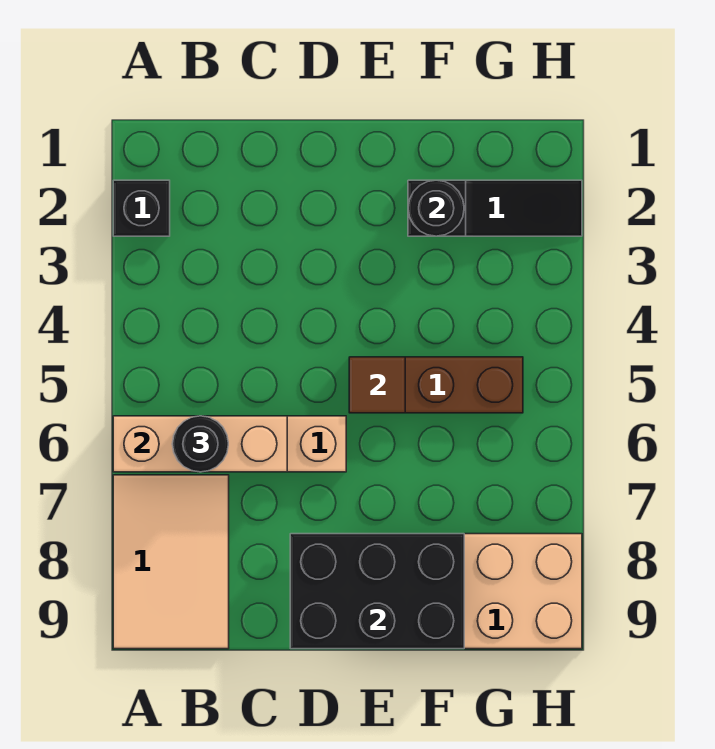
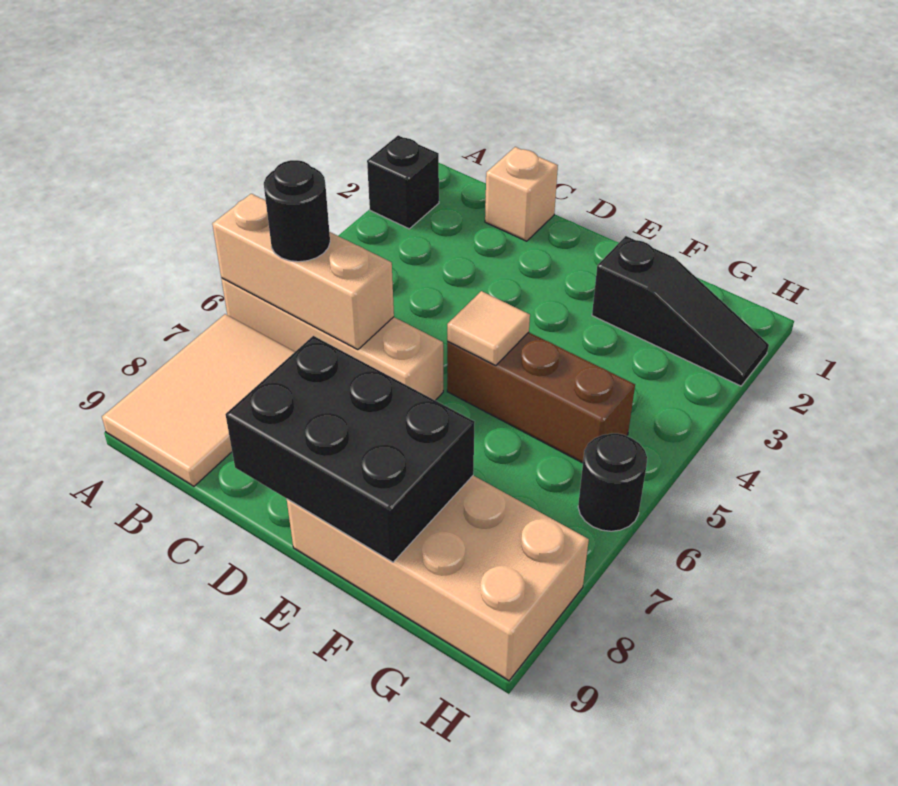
none -> tan brick C1 level 1
brown tile E5 level 2 -> tan tile E5 level 2
black round brick F2 level 2 -> black round brick H6 level 1

